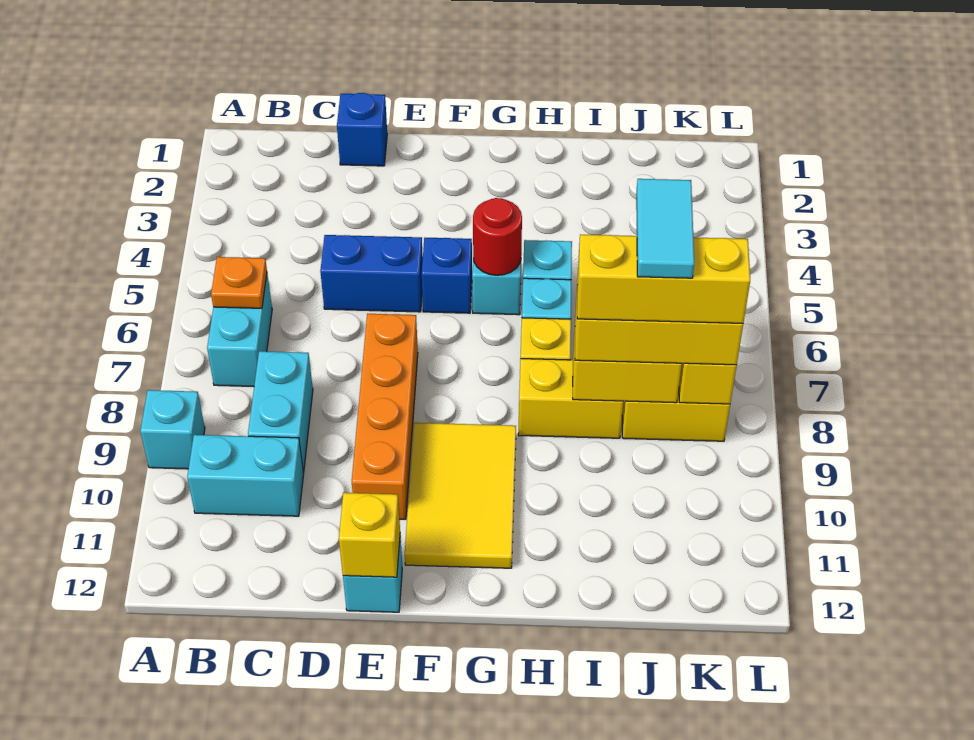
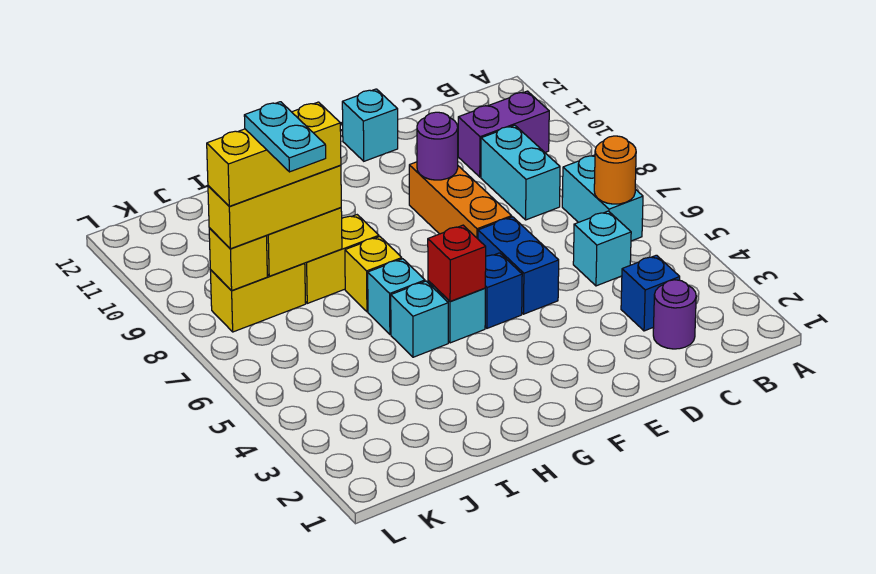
cyan brick A9 level 1 -> cyan brick C5 level 1
orange plate B6 level 2 -> orange round brick B6 level 2
cyan brick B10:C10 level 1 -> purple brick B10:C10 level 1
none -> purple round brick C2 level 1
blue brick D1 level 1 -> blue brick C3 level 1
blue brick D5:E5 level 1 -> blue brick E5:E6 level 1
orange brick E7:E10 level 1 -> orange brick E7:E9 level 1
none -> purple round brick E9 level 2
yellow brick E12 level 2 -> none
yellow tile F9:G11 level 1 -> none
red round brick G5 level 2 -> red brick G5 level 2
cyan tile J7:J8 level 5 -> cyan plate J7:J8 level 5

